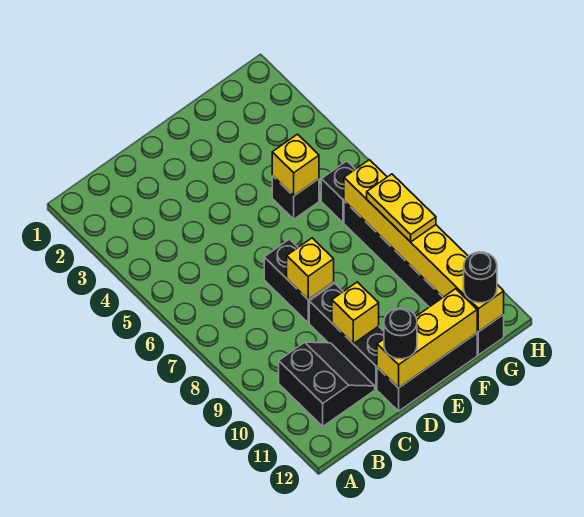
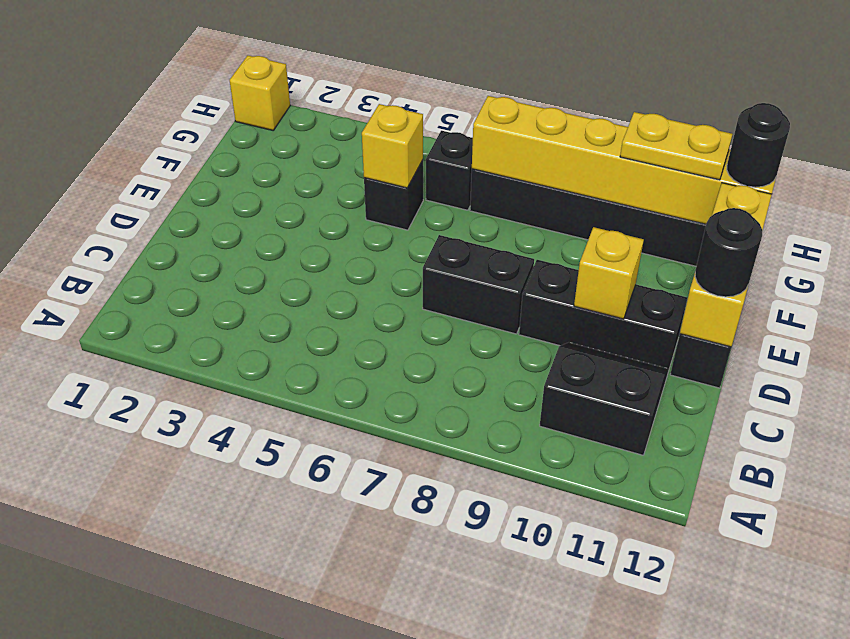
yellow brick D8 level 2 -> yellow brick H1 level 1
yellow plate G8:G9 level 3 -> yellow plate G10:G11 level 3

